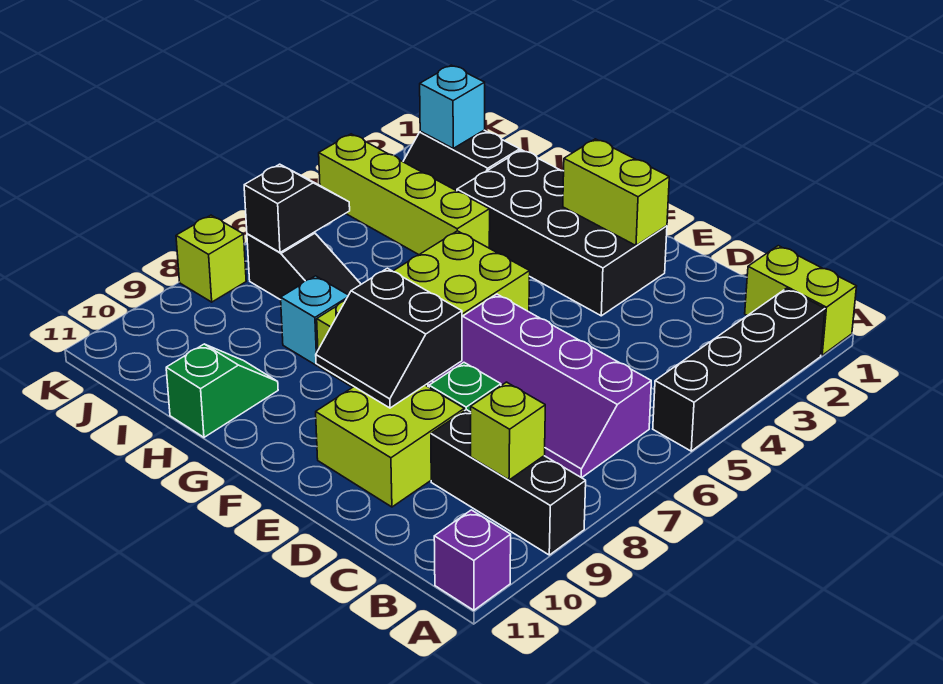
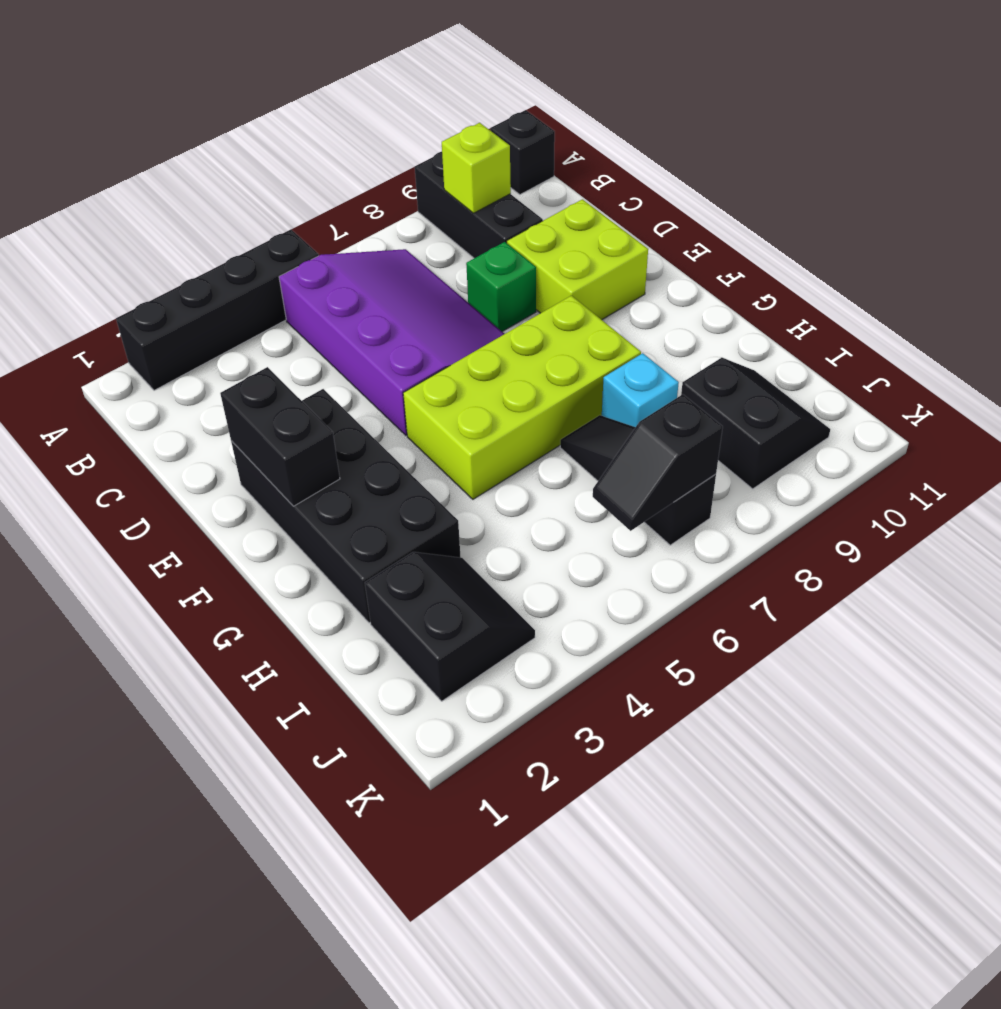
lime brick A1:B1 level 1 -> none
purple brick A11 level 1 -> black brick A11 level 1
purple slope B6:E7 level 1 top 6 -> purple slope B5:E7 level 1 top 5
lime brick E2:F2 level 2 -> black brick E2:F2 level 2
black slope E8:F9 level 2 top 8 -> black slope I9:J10 level 1 top 9
lime brick H4:K4 level 1 -> none
green slope H10:H11 level 1 top 11 -> none
cyan brick J2 level 2 -> none
lime brick K8 level 1 -> none

